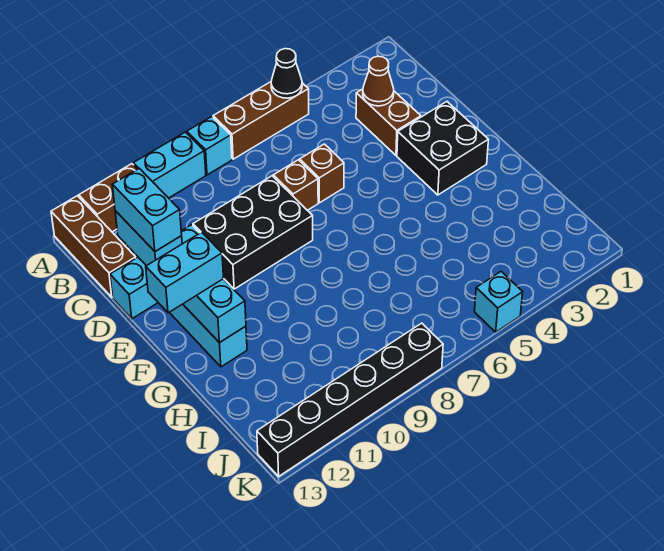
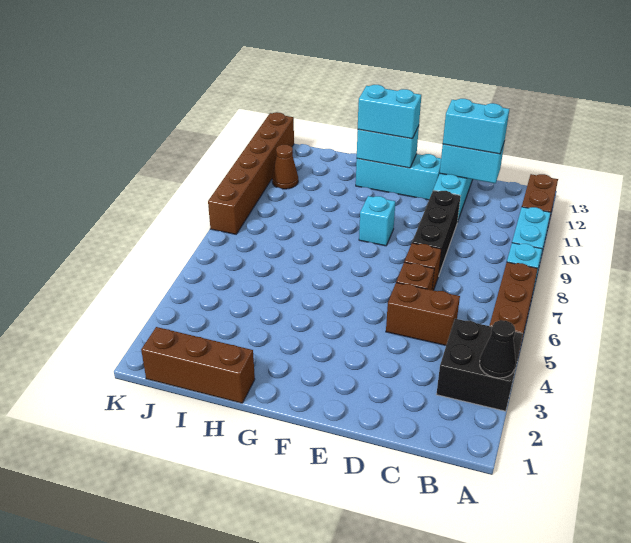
black cone A5 level 2 -> black cone A3 level 2
brown brick A13:C13 level 1 -> brown brick H1:J1 level 1
brown brick C3:D3 level 1 -> brown brick C5:D5 level 1
brown cone C3 level 2 -> brown cone J11 level 1
black brick D8:E10 level 1 -> black brick D8:D10 level 1
black brick E2:F3 level 1 -> black brick A3:B4 level 1
cyan brick F12:F13 level 3 -> cyan brick F12:G12 level 3
cyan brick K5 level 1 -> cyan brick F9 level 1
black brick K8:K13 level 1 -> brown brick K8:K13 level 1

